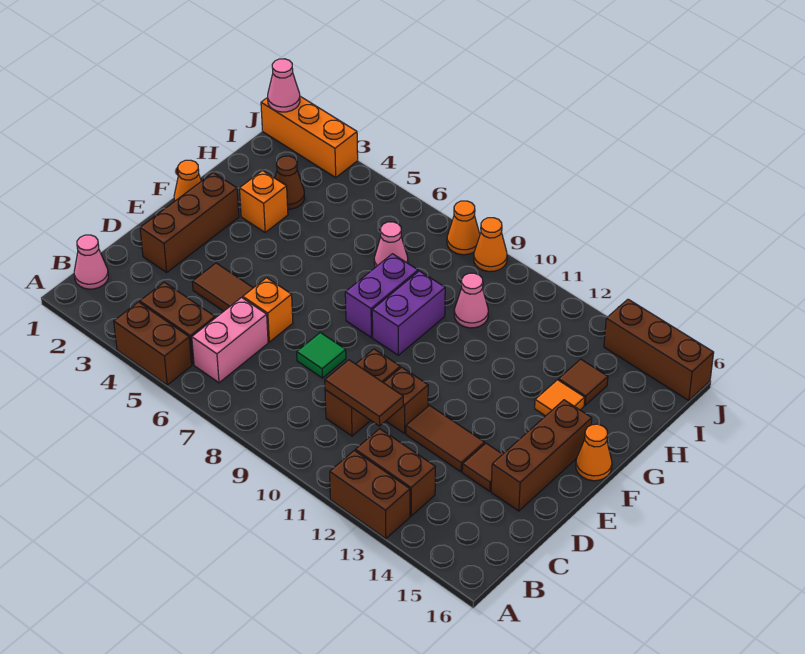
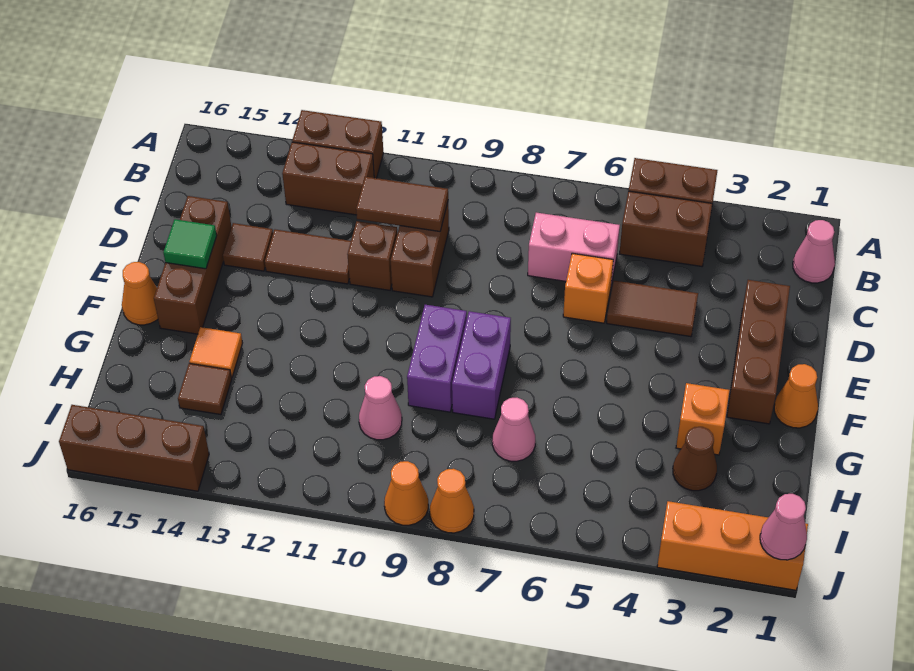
pink brick B6:C6 level 1 -> pink brick C6:C7 level 1
green tile D8 level 1 -> green tile E15 level 2

